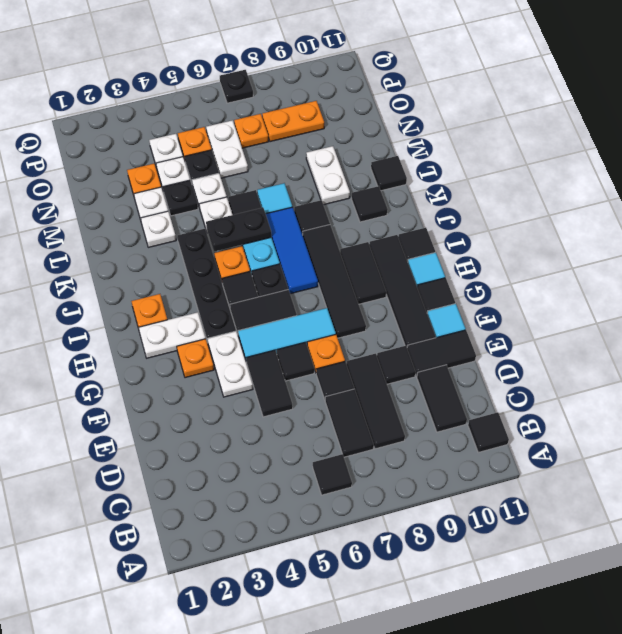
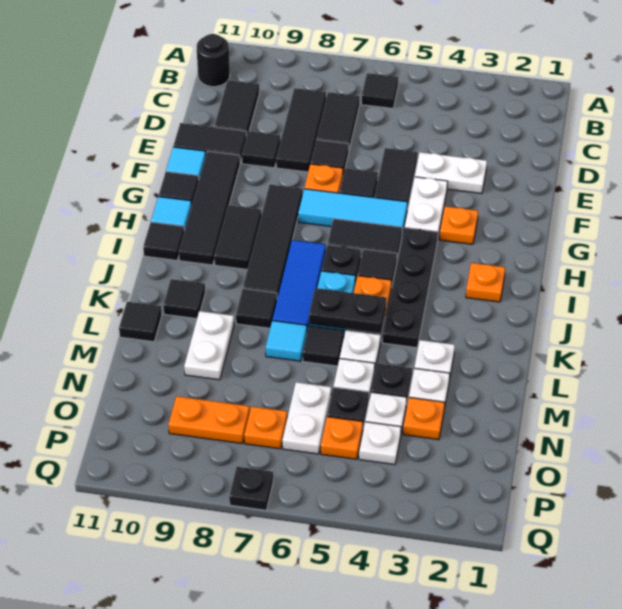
black tile B11 level 1 -> black round brick B11 level 1
white plate H2:H3 level 1 -> white plate E3:E4 level 1

